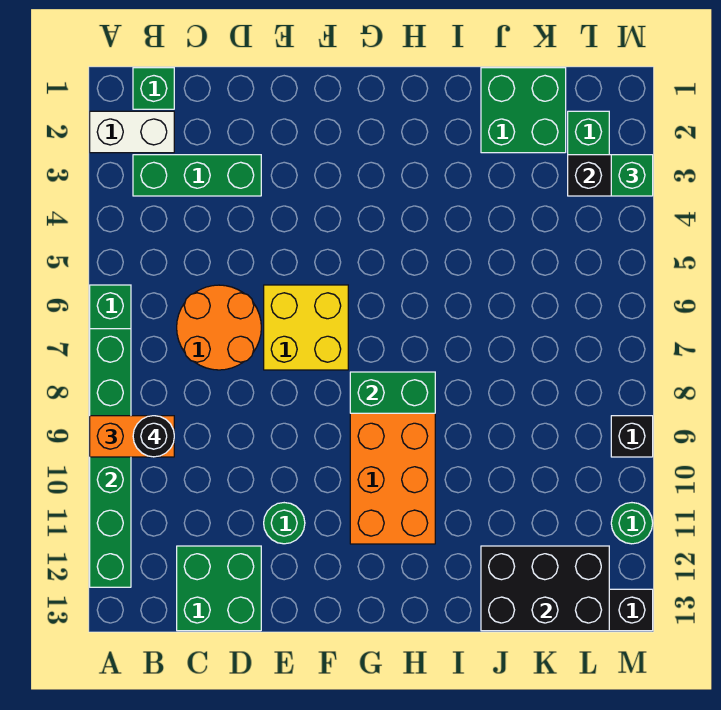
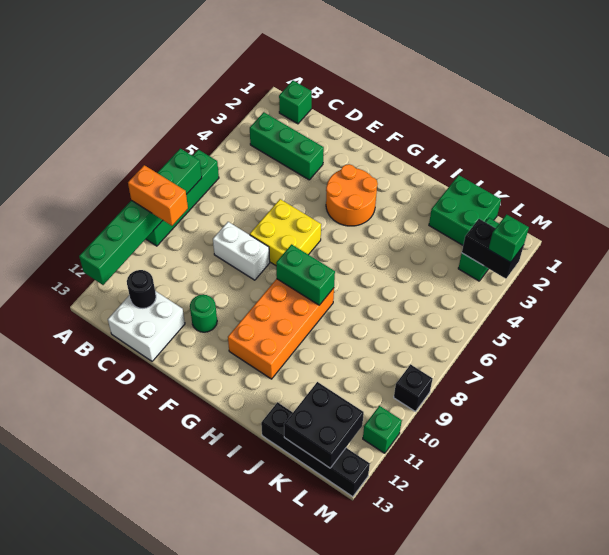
white brick A2:B2 level 1 -> white brick D8:E8 level 1
black round brick B9 level 4 -> black round brick C12 level 2
orange round brick C6:D7 level 1 -> orange round brick F3:G4 level 1
green brick C12:D13 level 1 -> white brick C12:D13 level 1
black brick J12:L13 level 2 -> black brick K12:L13 level 2
green round brick M11 level 1 -> green brick M11 level 1

